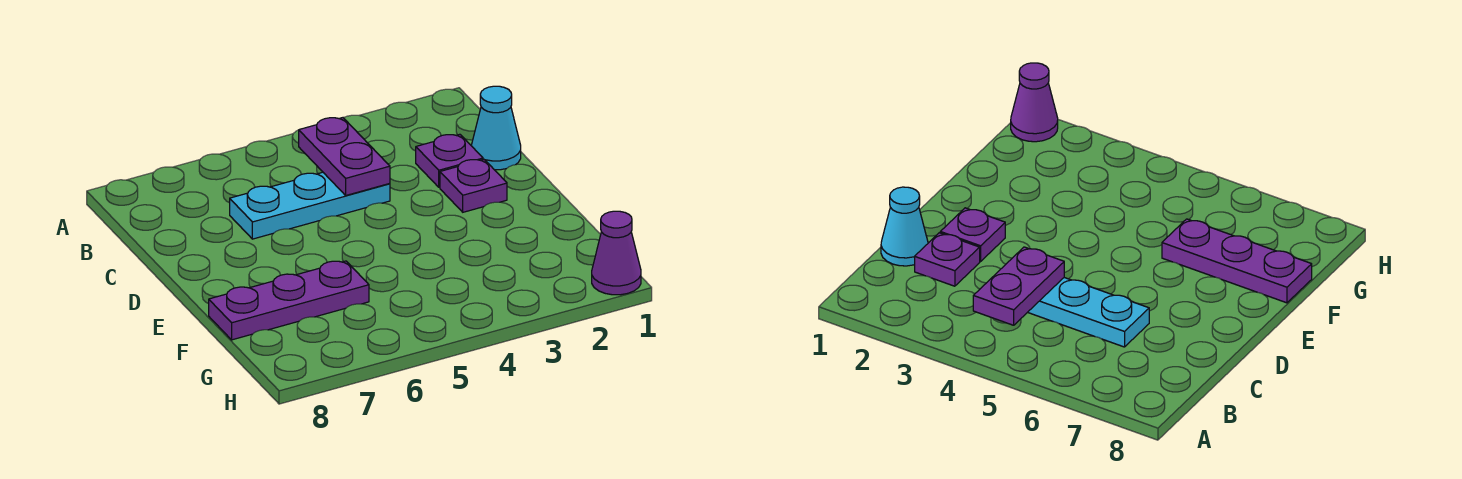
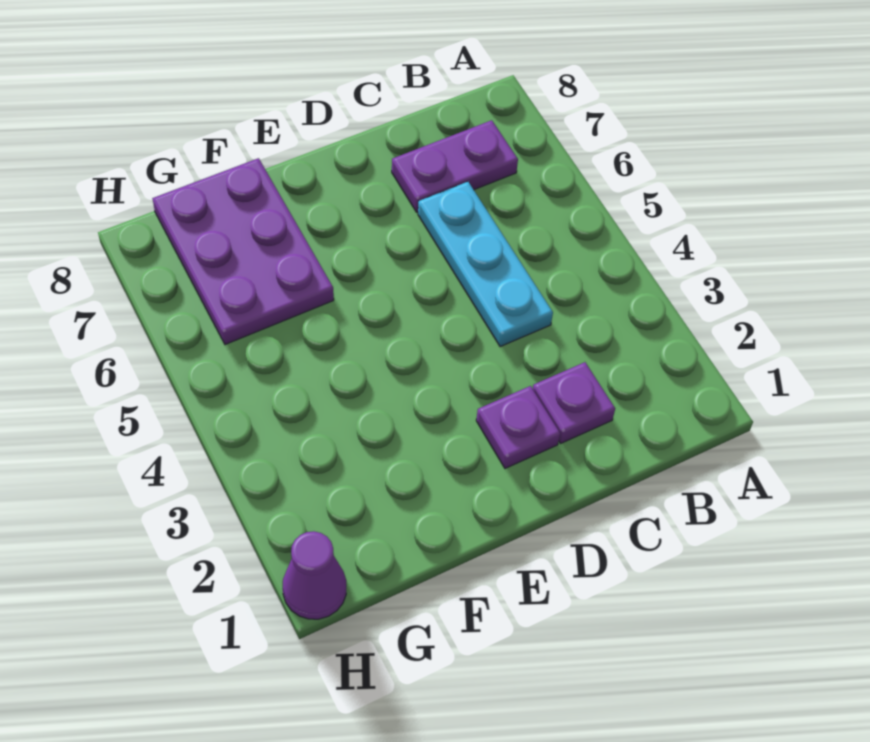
purple plate B4:C4 level 2 -> purple plate B7:C7 level 1
cyan cone C1 level 1 -> none
purple plate F6:F8 level 1 -> purple plate F6:G8 level 1

